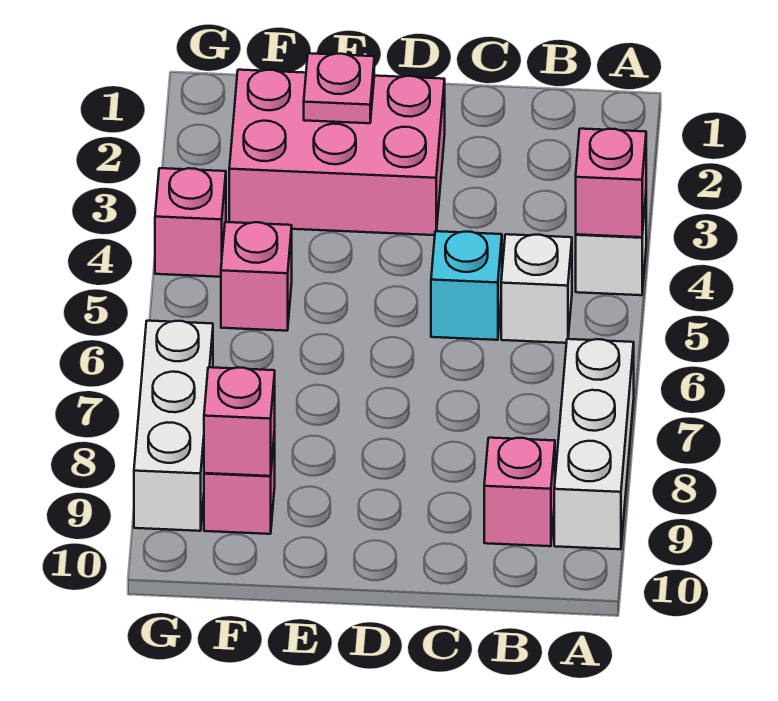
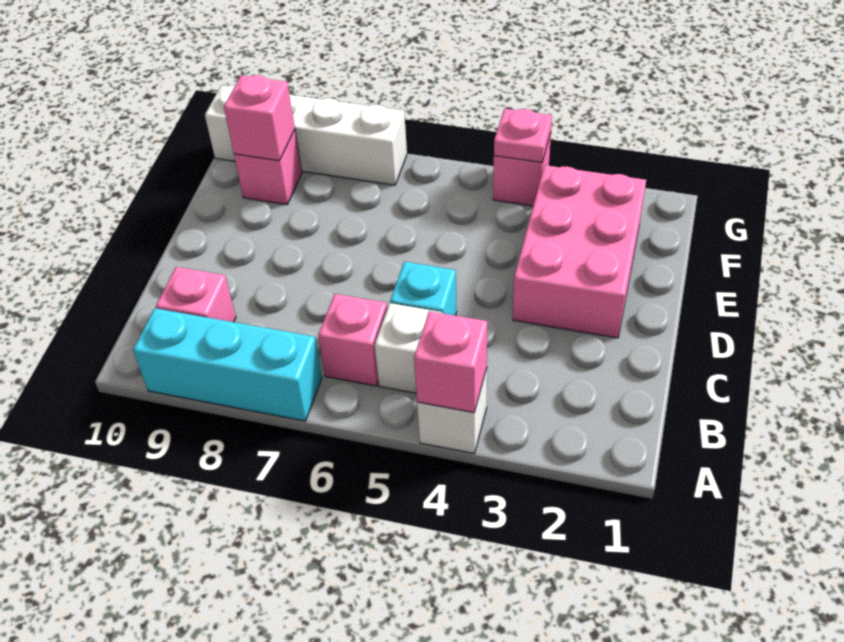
white brick A7:A9 level 1 -> cyan brick A7:A9 level 1
pink plate E2 level 2 -> pink plate G4 level 2
pink brick F5 level 1 -> pink brick B6 level 1
white brick G7:G9 level 1 -> white brick G7:G10 level 1

